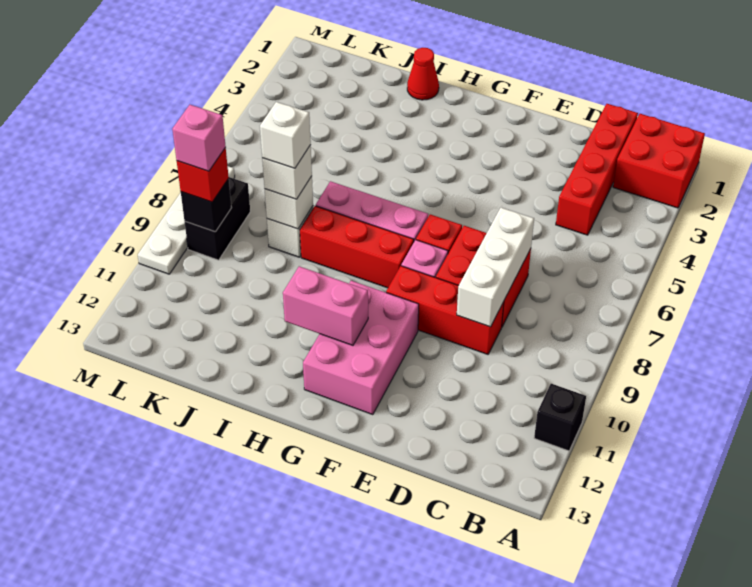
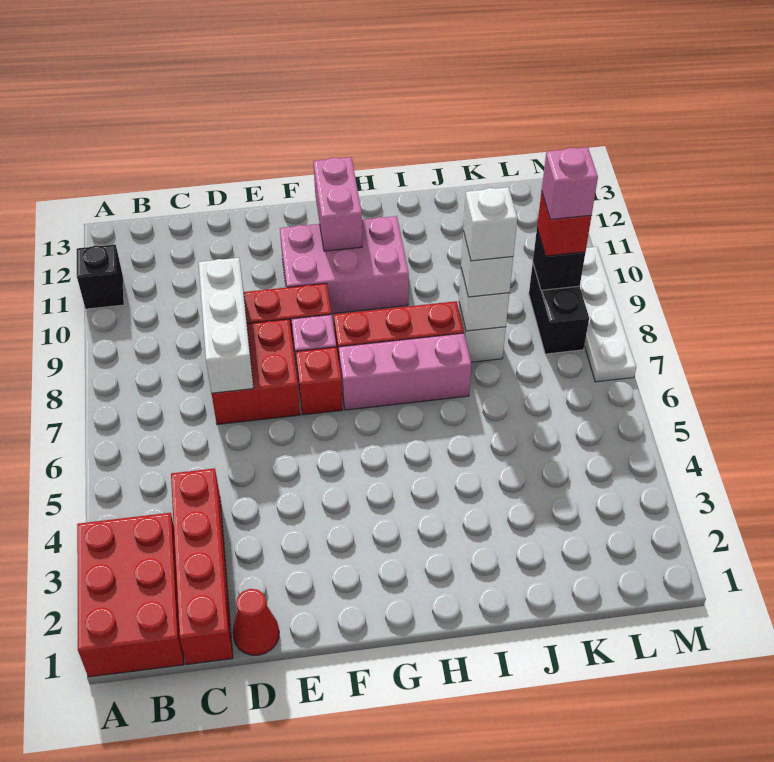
red brick A1:B2 level 1 -> red brick A1:B3 level 1
pink brick F10:G12 level 1 -> pink brick F10:H11 level 1
pink brick G11:H11 level 2 -> pink brick G11:G12 level 2
red cone I1 level 1 -> red cone D1 level 1

